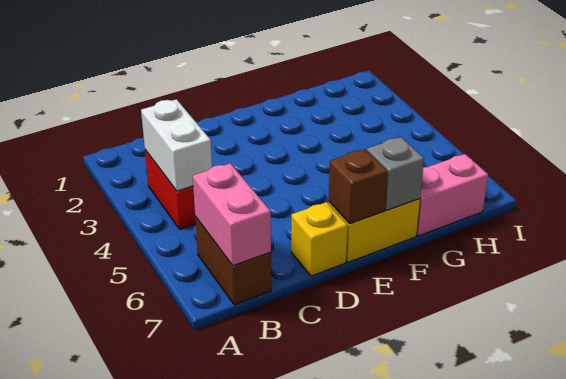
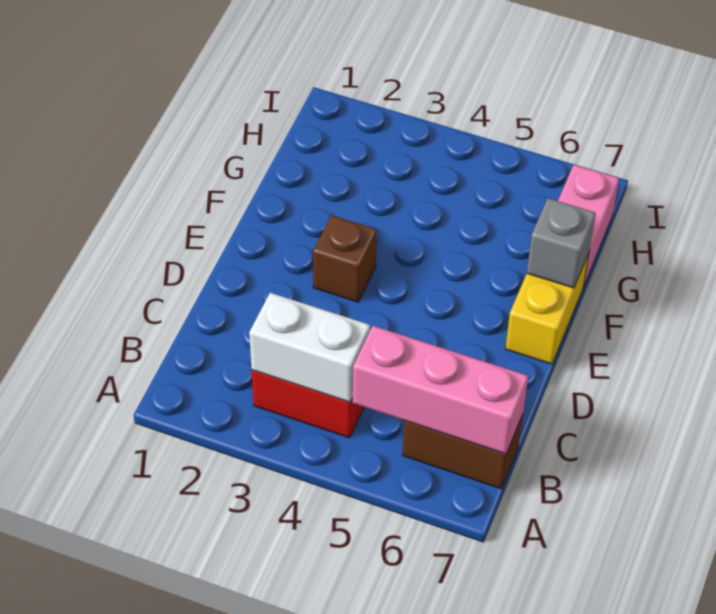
pink brick B6:B7 level 2 -> pink brick B5:B7 level 2
yellow brick D7 level 1 -> none
brown brick E7 level 2 -> brown brick E3 level 1

